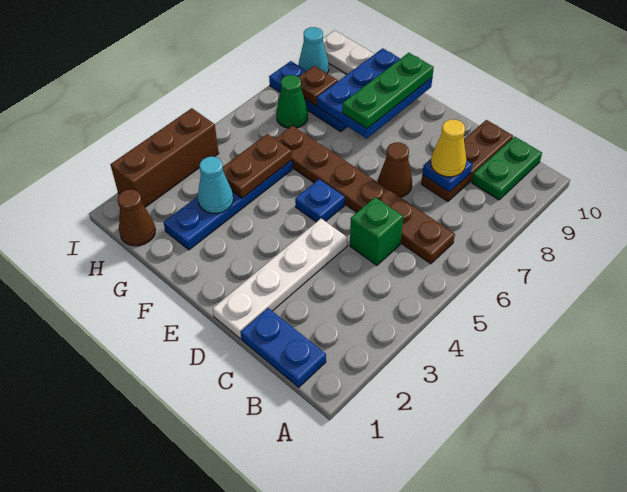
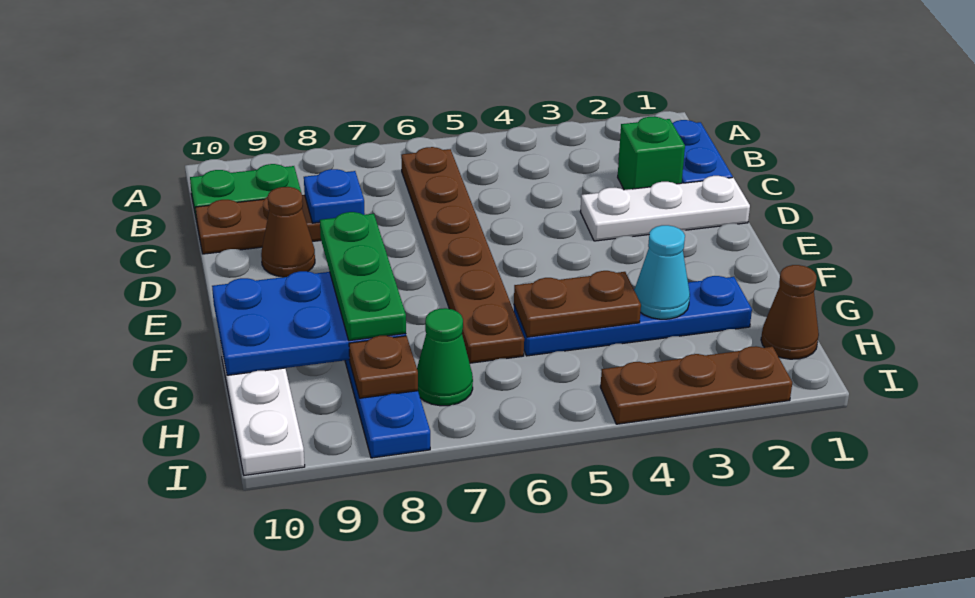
green brick C5 level 1 -> green brick C2 level 1
yellow cone C8 level 3 -> none
white plate D1:D4 level 1 -> white plate D1:D3 level 1
brown cone D7 level 1 -> brown cone D9 level 1
blue plate E5 level 1 -> none
green plate F8:F10 level 3 -> green plate E8:G8 level 3
brown brick I2:I4 level 1 -> brown plate I2:I4 level 1
cyan cone I9 level 1 -> none

